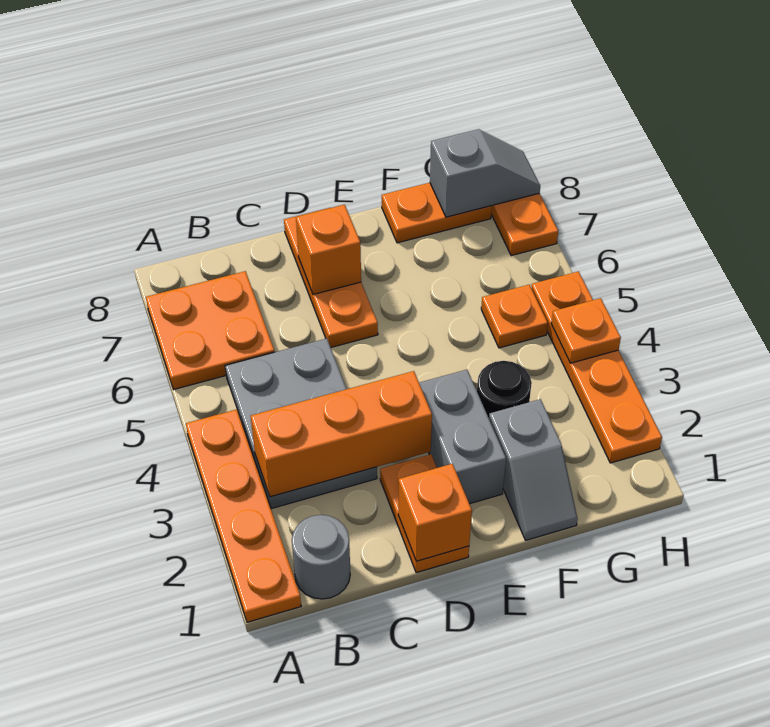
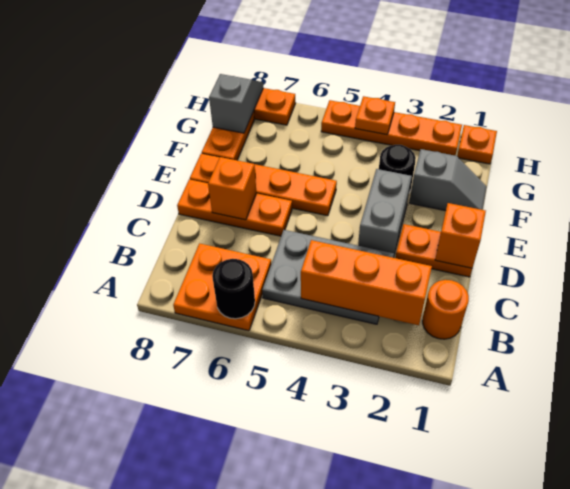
orange plate A1:A4 level 1 -> orange plate E5:E8 level 1
none -> black round brick A6 level 2
grey round brick B1 level 1 -> orange round brick B1 level 1
orange brick B3:D3 level 2 -> orange brick B2:B4 level 2
grey brick E2:E3 level 1 -> grey brick D3:E3 level 1
orange plate G5 level 1 -> orange plate H1 level 1

